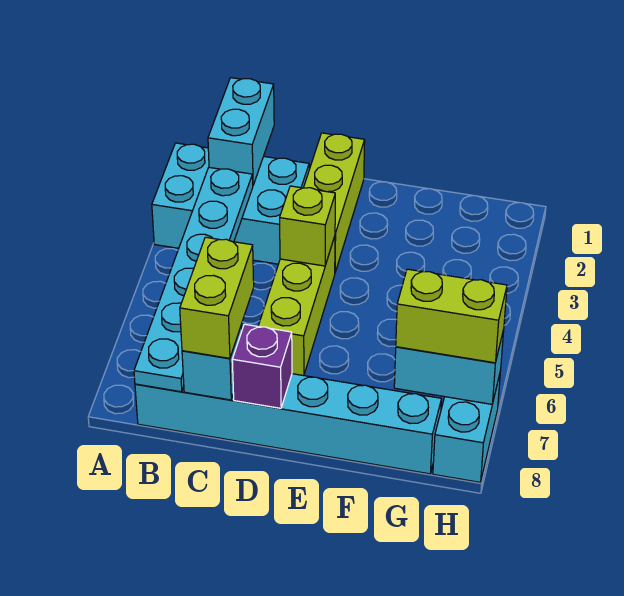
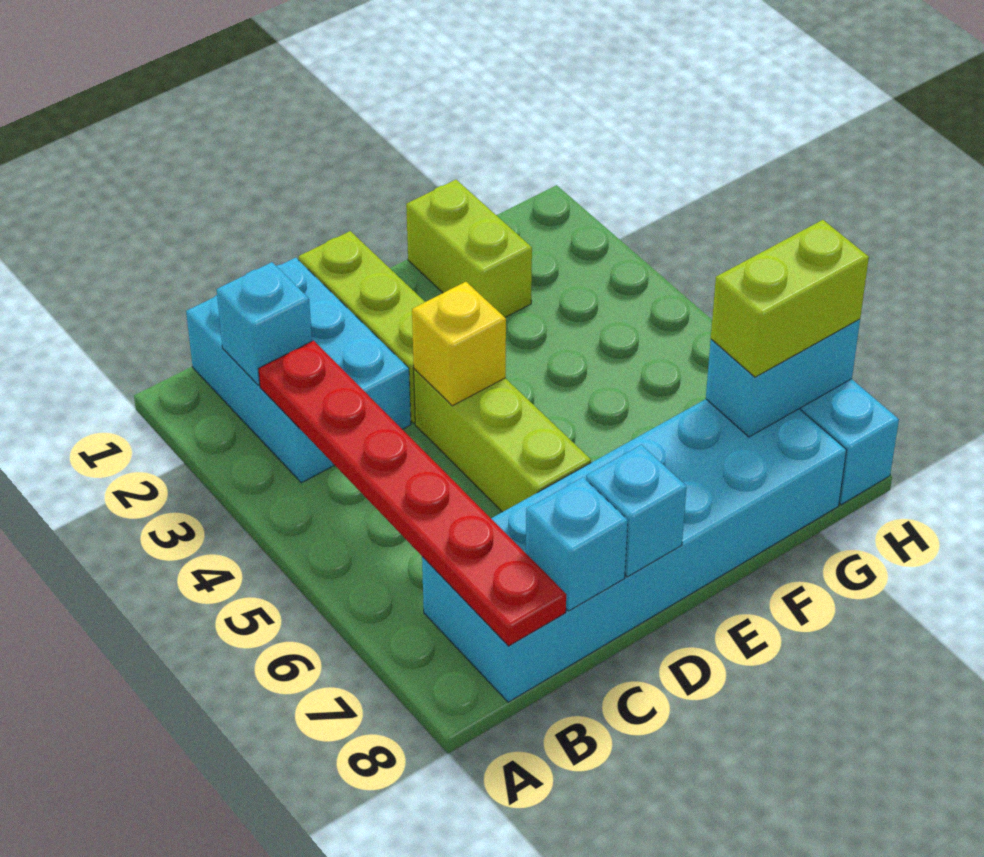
cyan brick A2:C3 level 1 -> cyan brick B1:C3 level 1
cyan brick B1:B2 level 2 -> cyan brick B2 level 2
cyan plate B3:B8 level 2 -> red plate B3:B8 level 2
cyan brick B8:G8 level 1 -> cyan brick B7:G8 level 1
lime brick C7:C8 level 3 -> lime brick F1:F2 level 1
lime brick D4 level 2 -> yellow brick D4 level 2
purple brick D8 level 2 -> cyan brick D8 level 2

